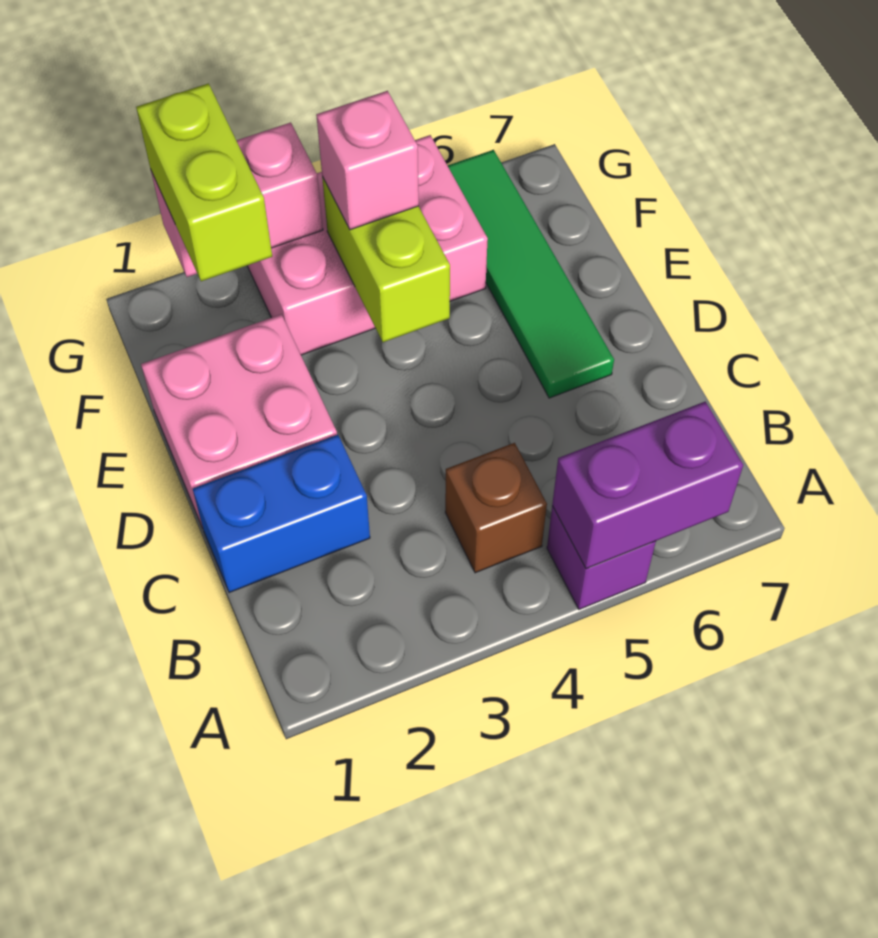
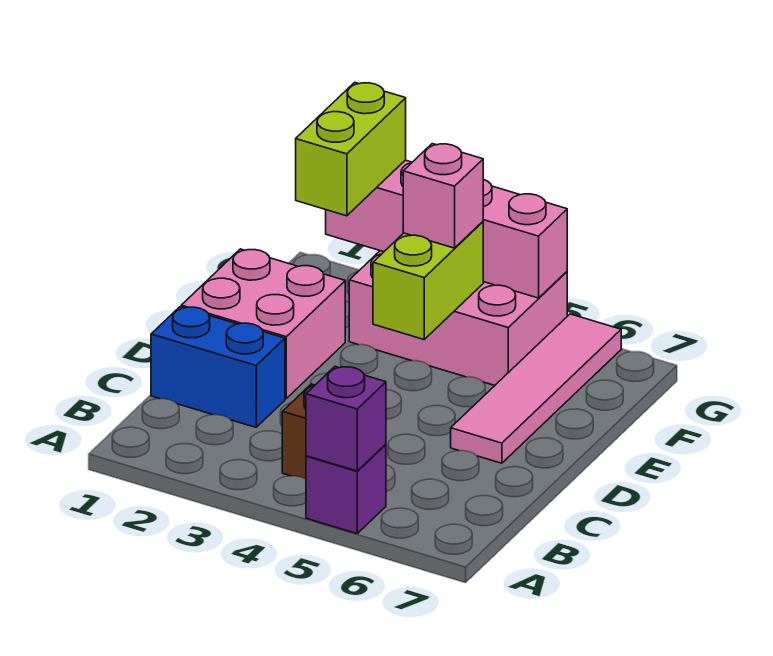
purple brick A5:A6 level 2 -> purple brick A5 level 2
green tile D6:G6 level 1 -> pink tile D6:G6 level 1
pink brick G2:G3 level 2 -> pink brick G2:G5 level 2

